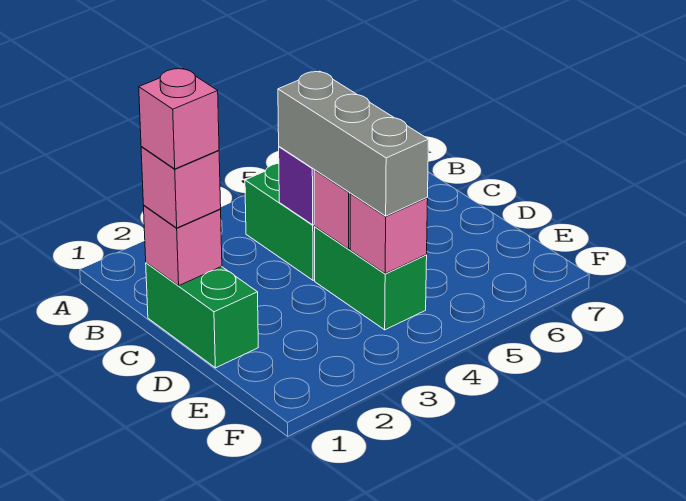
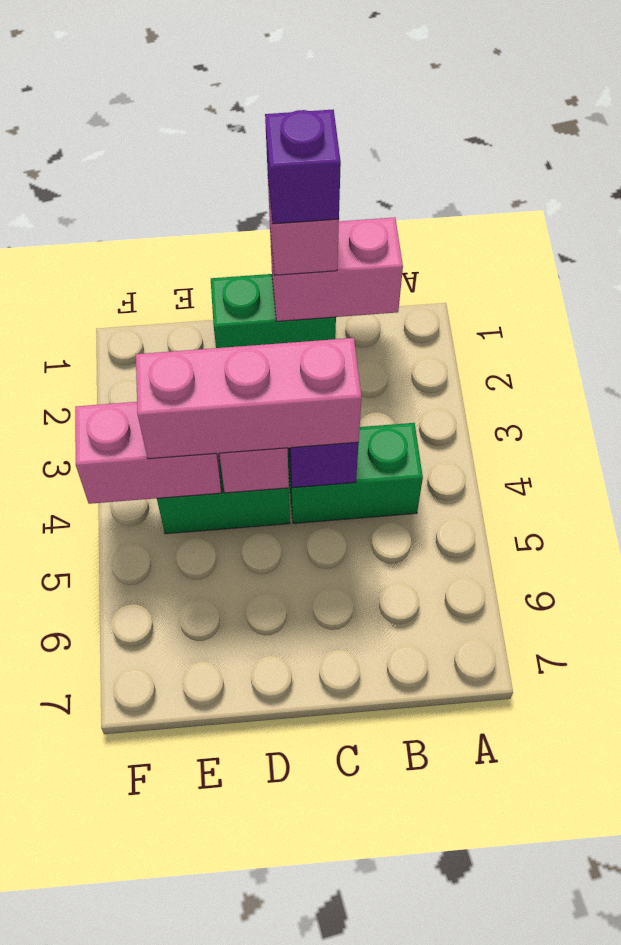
pink brick C1 level 2 -> pink brick B1:C1 level 2
pink brick C1 level 4 -> purple brick C1 level 4
grey brick C4:E4 level 3 -> pink brick C4:E4 level 3
pink brick E4 level 2 -> pink brick E4:F4 level 2

